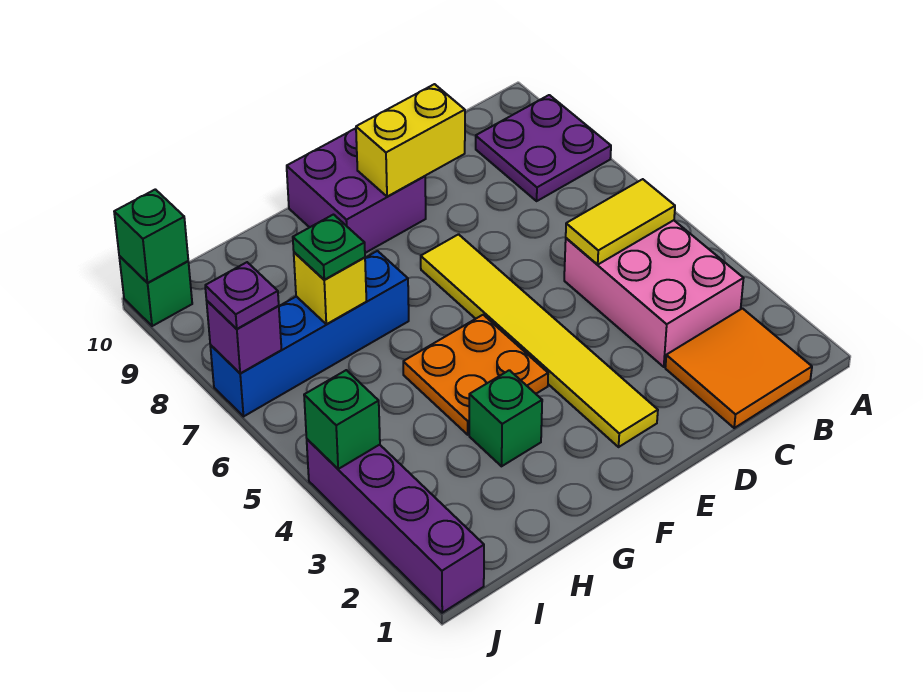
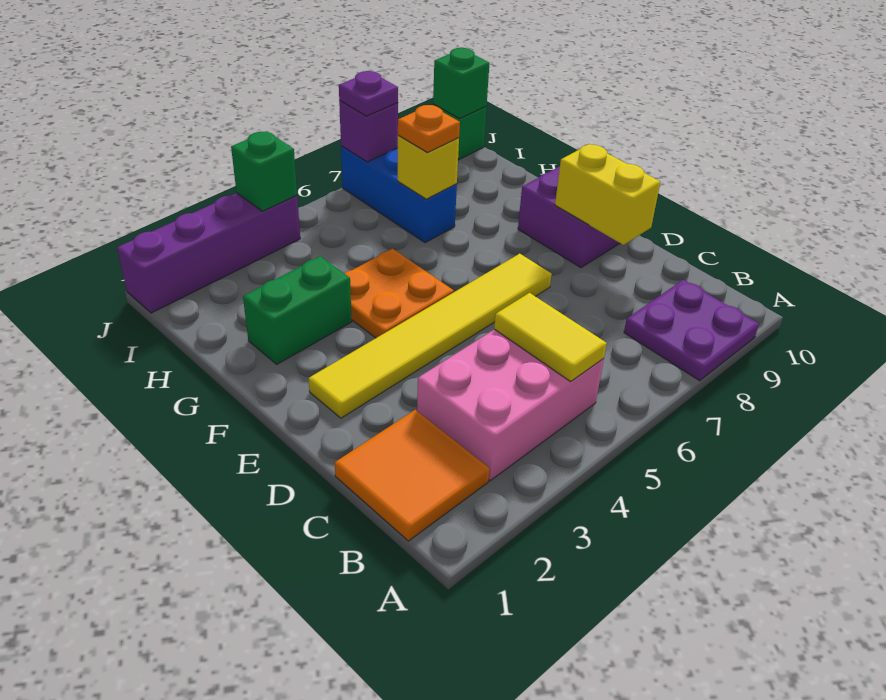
green brick G3 level 1 -> green brick G2:G3 level 1
blue brick G7:J7 level 1 -> blue brick H7:J7 level 1
green plate H7 level 3 -> orange plate H7 level 3

